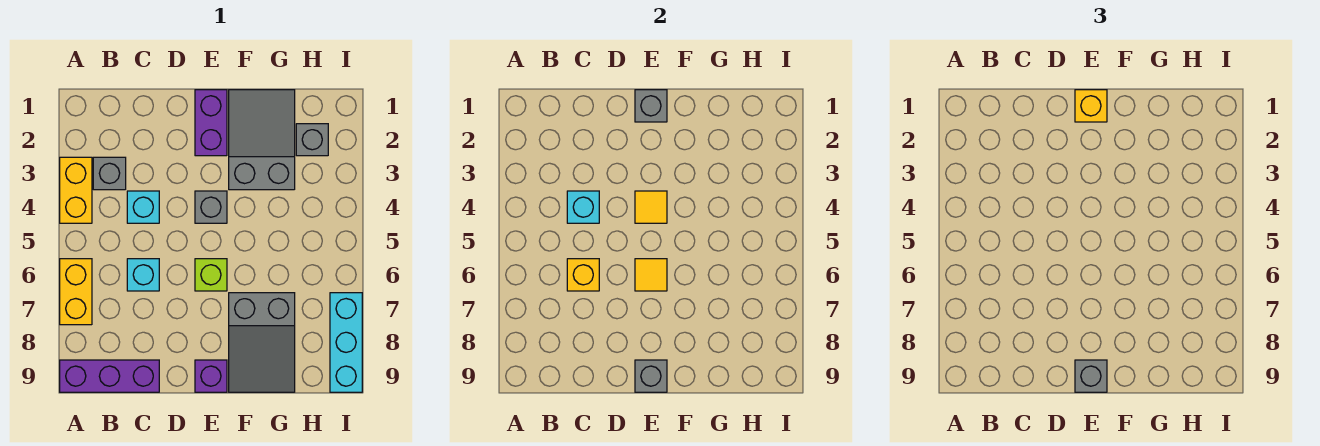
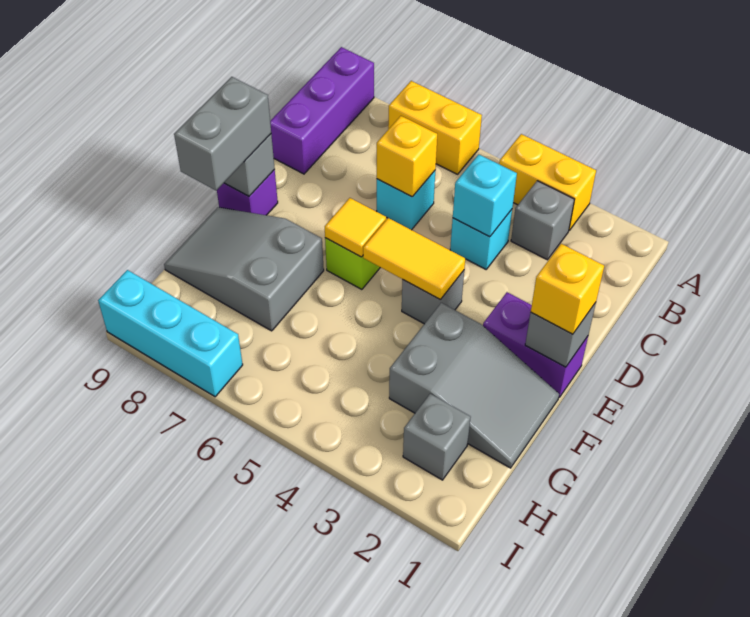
yellow tile E4 level 2 -> yellow tile E4:E5 level 2
grey brick E9 level 3 -> grey brick E9:F9 level 3

